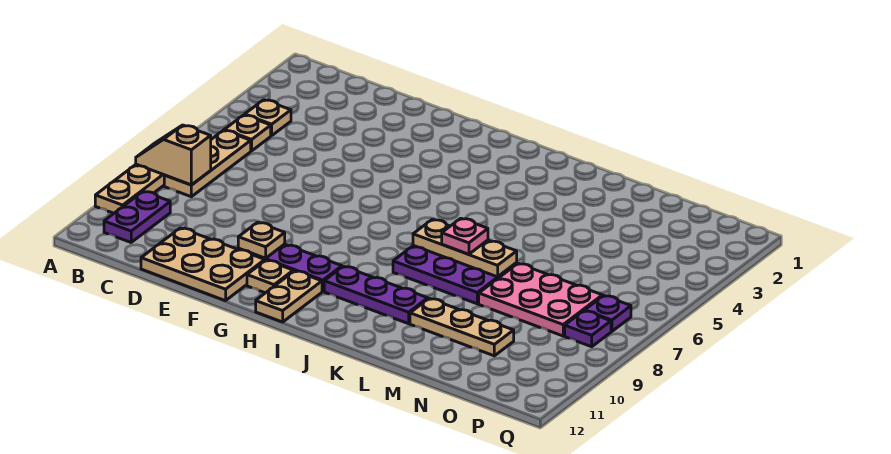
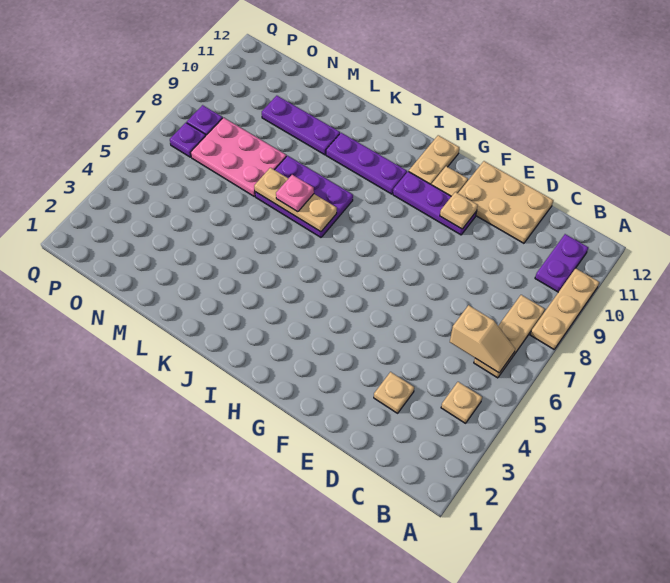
tan slope A8:B8 level 2 top B -> tan slope B6:C6 level 2 top C
tan plate B5 level 1 -> tan plate D3 level 1
tan plate L10:N10 level 1 -> purple plate L10:N10 level 1

